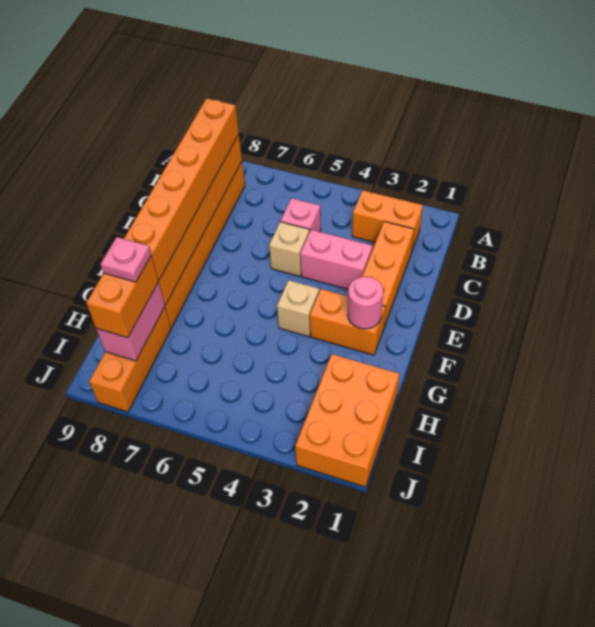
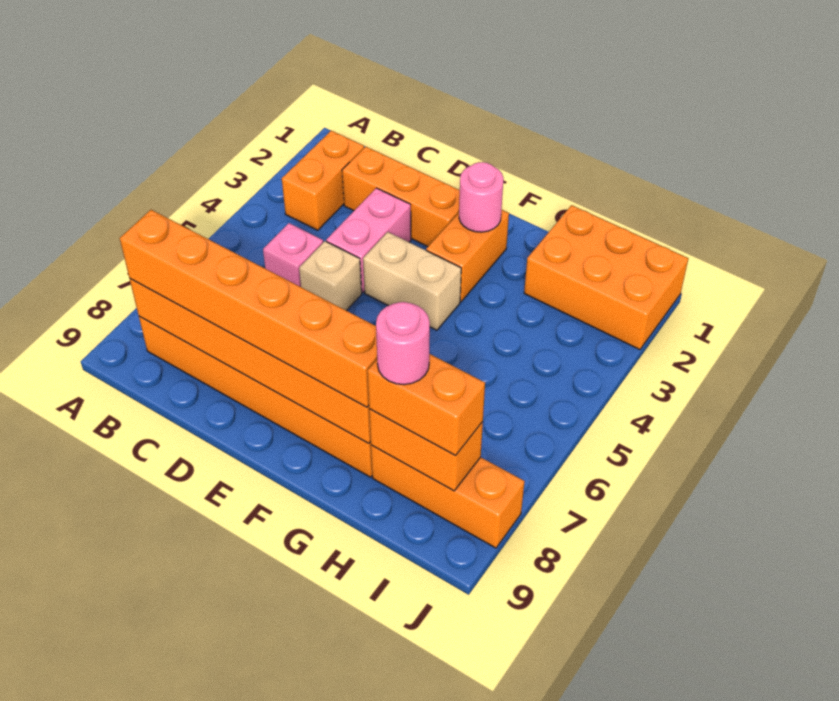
tan brick F4 level 1 -> tan brick E4:F4 level 1
pink brick H8:I8 level 2 -> orange brick H8:I8 level 2
pink plate H8 level 4 -> pink round brick H8 level 4

